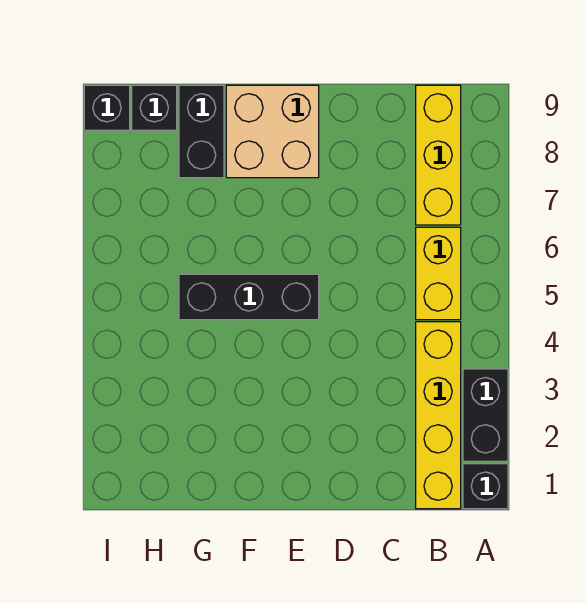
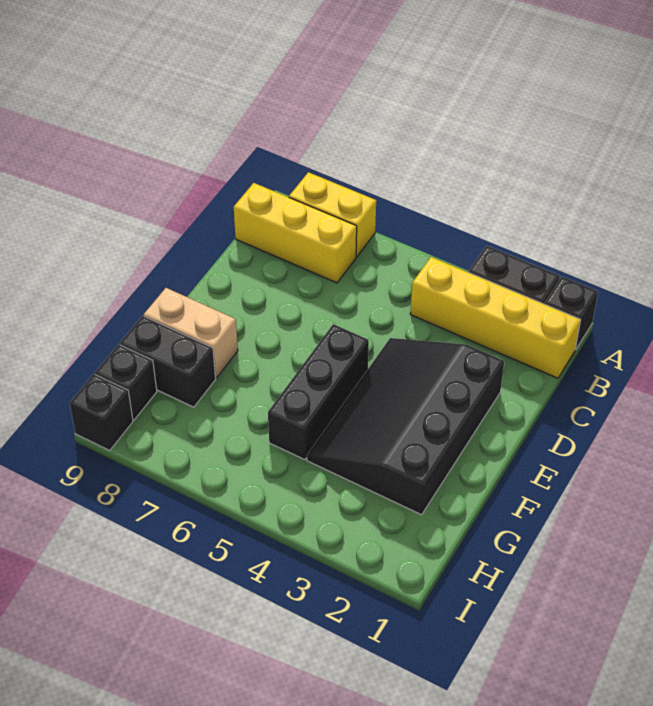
yellow brick B5:B6 level 1 -> yellow brick A7:A8 level 1
none -> black slope D2:G4 level 1 top 2
tan brick E8:F9 level 1 -> tan brick F8:F9 level 1

